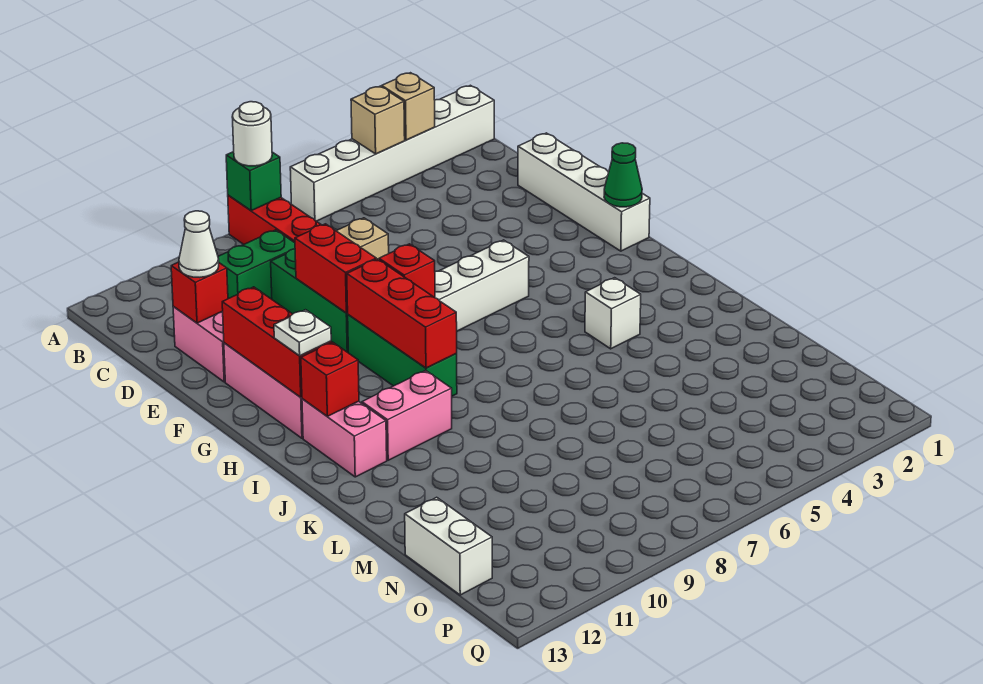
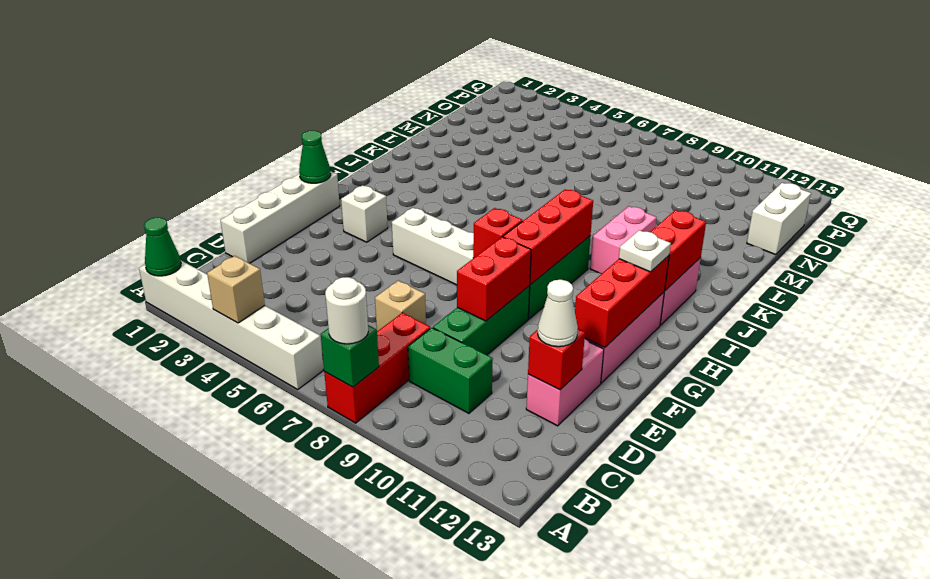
none -> green cone A1 level 2
tan brick A3 level 2 -> none
red brick I12 level 2 -> red brick I12:J12 level 2
white brick J4 level 1 -> white brick G3 level 1
pink brick J10:J11 level 1 -> pink brick J10:K10 level 1

